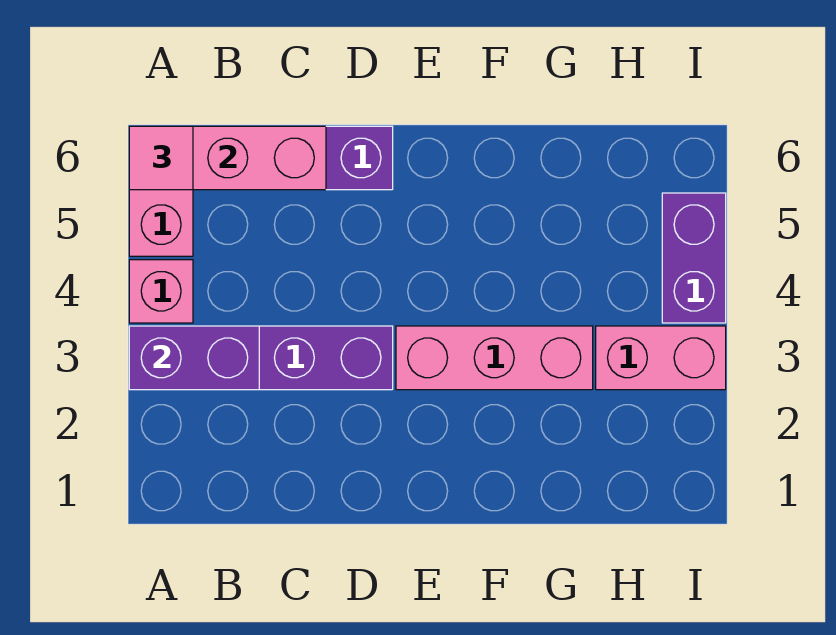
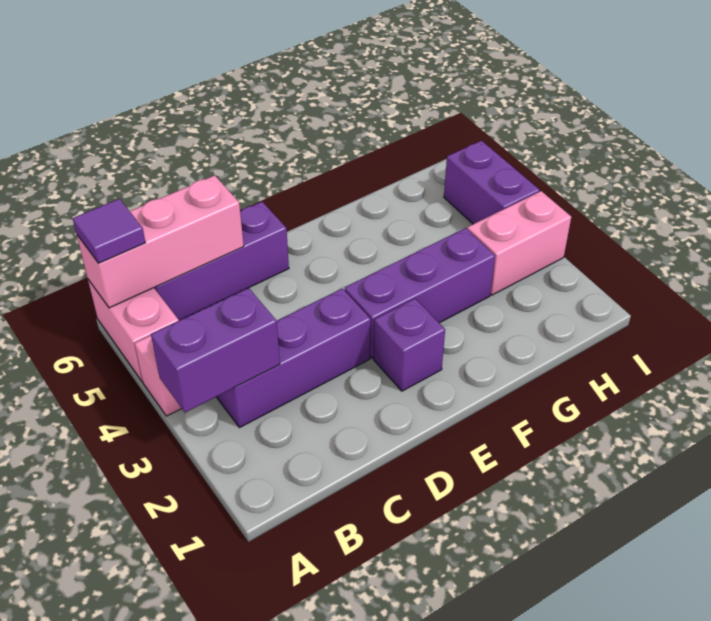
pink tile A6 level 3 -> purple tile A6 level 3
none -> purple brick E2 level 1
pink brick E3:G3 level 1 -> purple brick E3:G3 level 1

